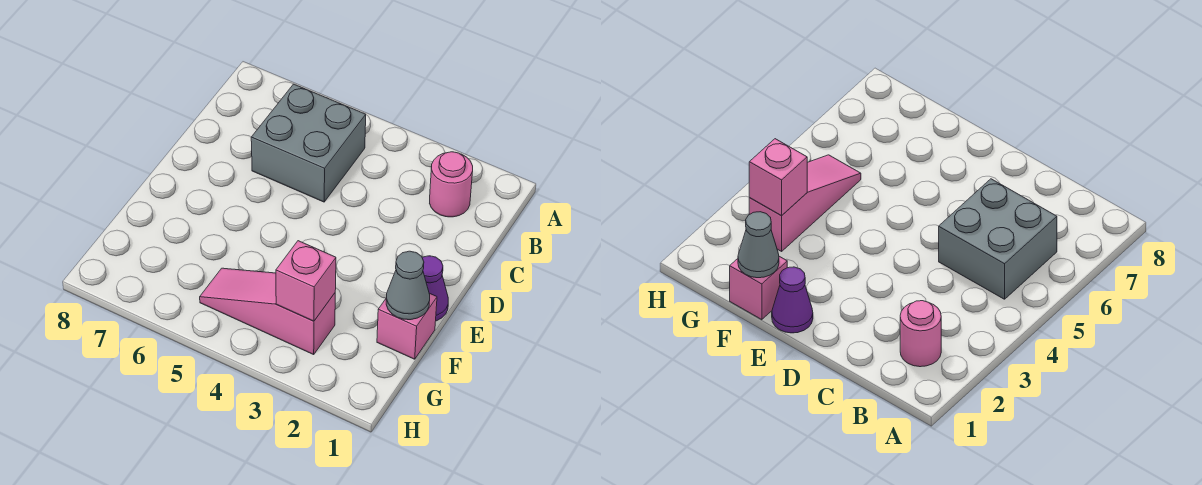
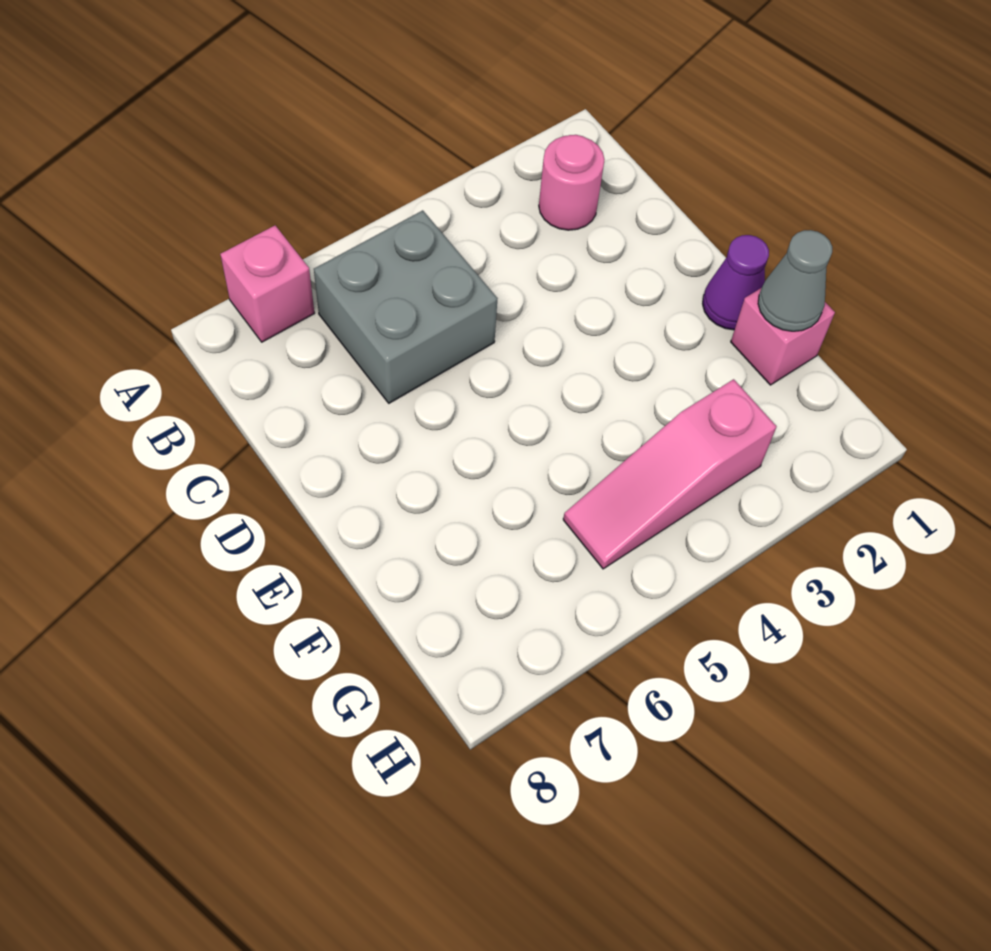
pink brick G3 level 2 -> pink brick A7 level 1

